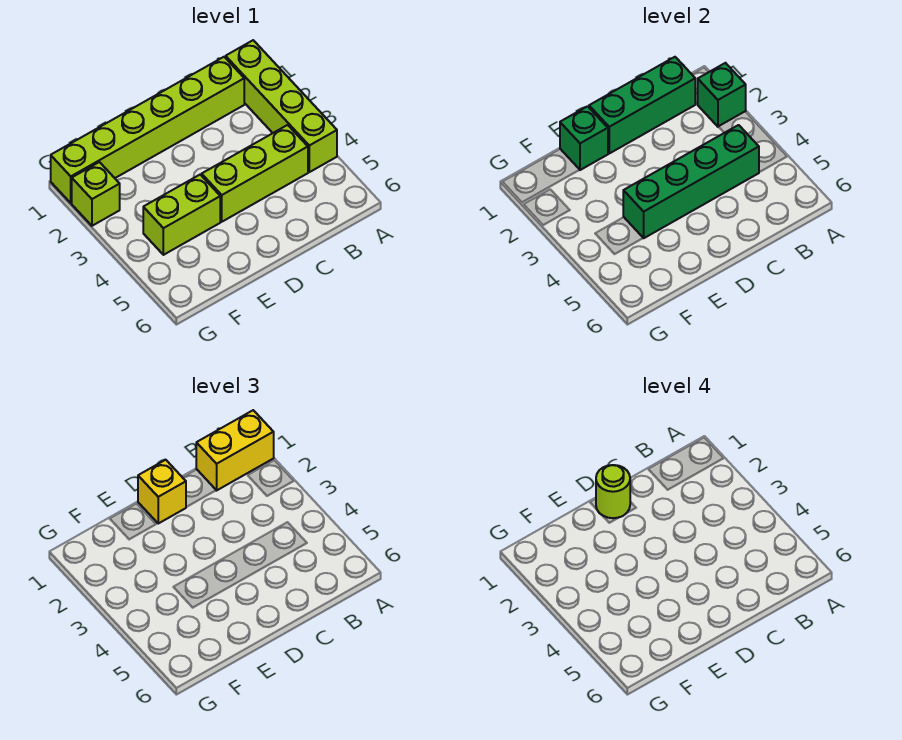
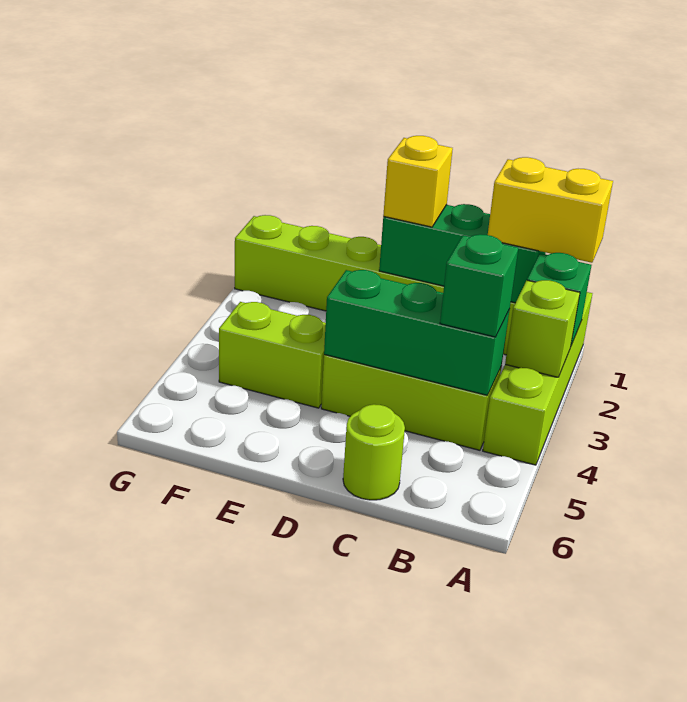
green brick B4:E4 level 2 -> green brick B4:D4 level 2
lime round brick D1 level 4 -> lime round brick C6 level 1
green brick E1 level 2 -> green brick B4 level 3
lime brick G2 level 1 -> lime brick A3 level 2

